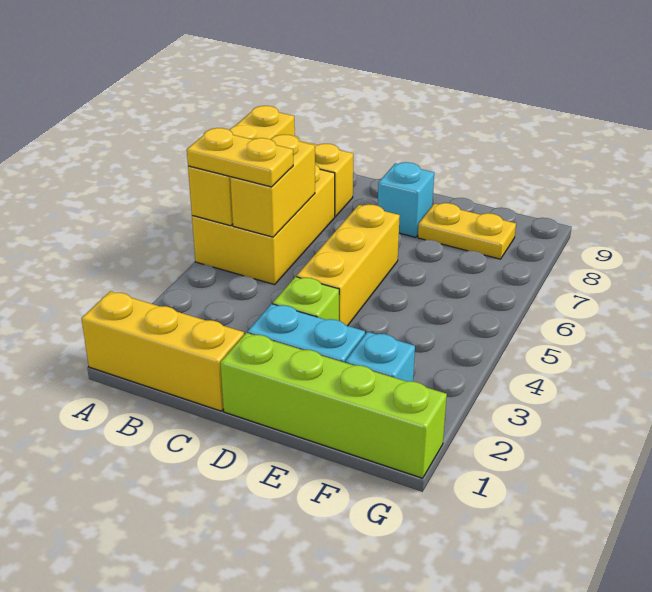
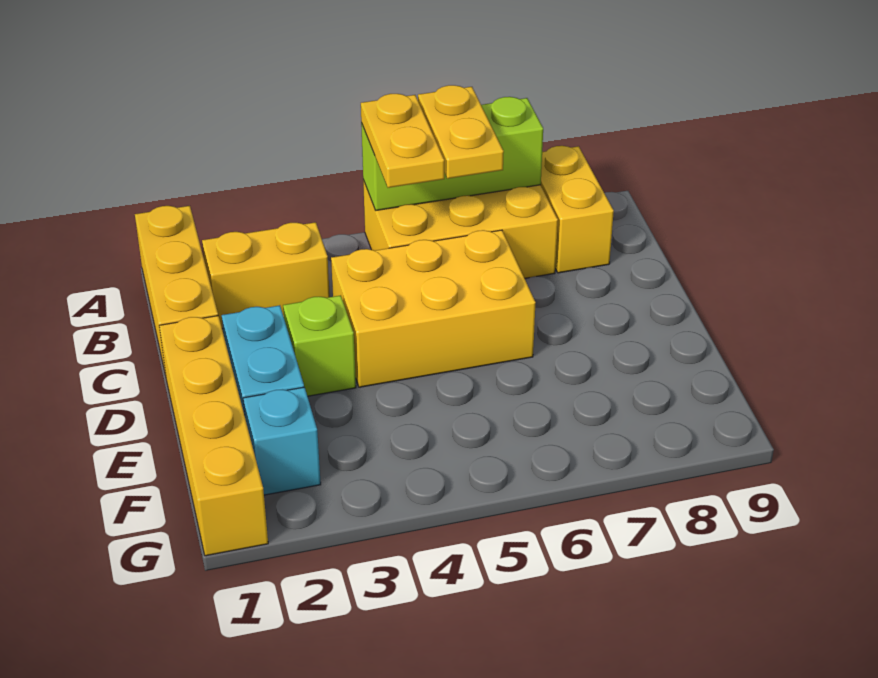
yellow brick A5:A7 level 2 -> lime brick A5:A7 level 2
yellow brick B5:B6 level 2 -> yellow brick B2:B3 level 1
lime brick D1:G1 level 1 -> yellow brick D1:G1 level 1
yellow brick D4:D6 level 1 -> yellow brick C4:D6 level 1
cyan brick D8 level 1 -> none
yellow plate E8:F8 level 1 -> yellow plate A6:B6 level 3

